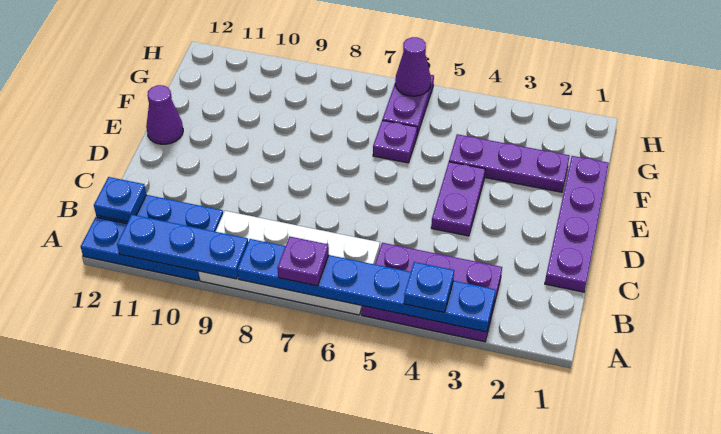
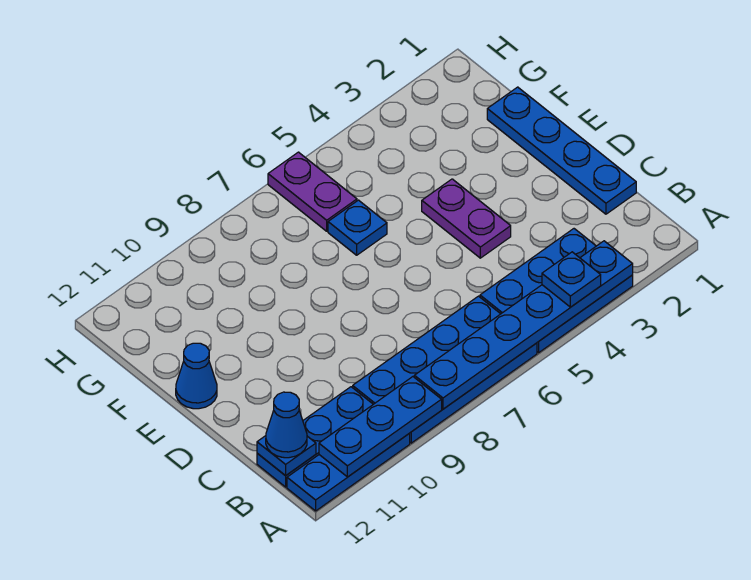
purple plate A3:B5 level 1 -> blue plate A3:B5 level 1
white plate A6:B9 level 1 -> blue plate A6:B9 level 1
purple plate A7 level 3 -> none
none -> blue cone B12 level 3
purple plate C1:F1 level 1 -> blue plate C1:F1 level 1
purple cone E12 level 1 -> blue cone E12 level 1
purple plate F2:F4 level 1 -> none
purple plate F6 level 1 -> blue plate F6 level 1
purple cone H6 level 2 -> none

